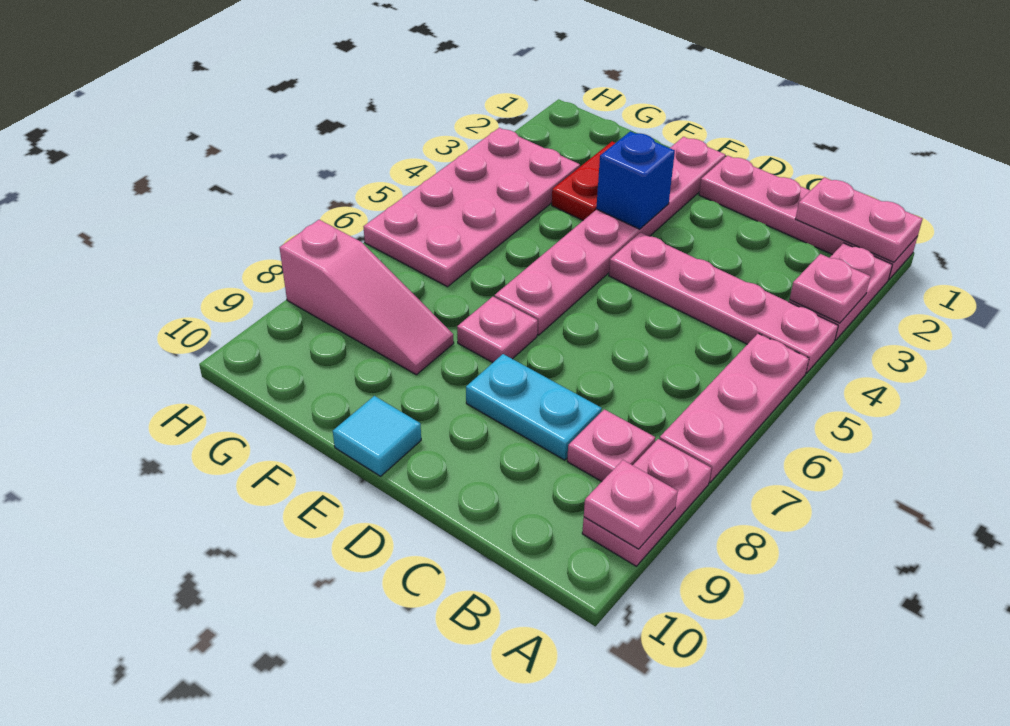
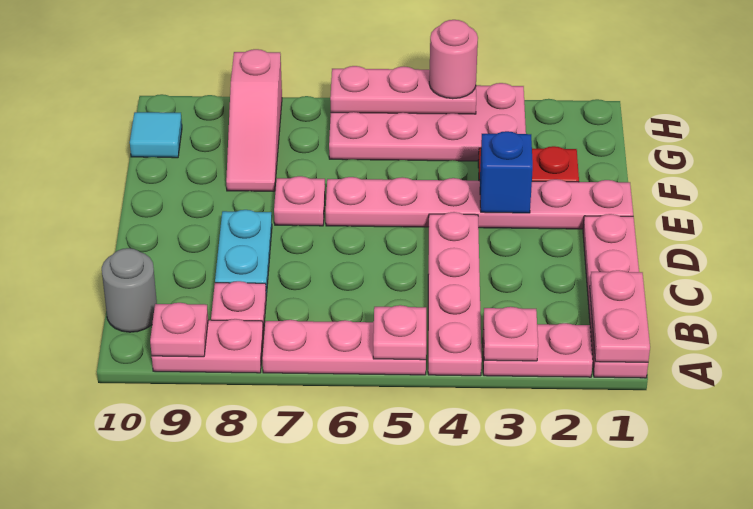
none -> pink plate A5 level 2
none -> grey round brick B10 level 1
cyan tile E10 level 1 -> cyan tile G10 level 1
none -> pink plate H4:H6 level 2
none -> pink round brick H4 level 3

